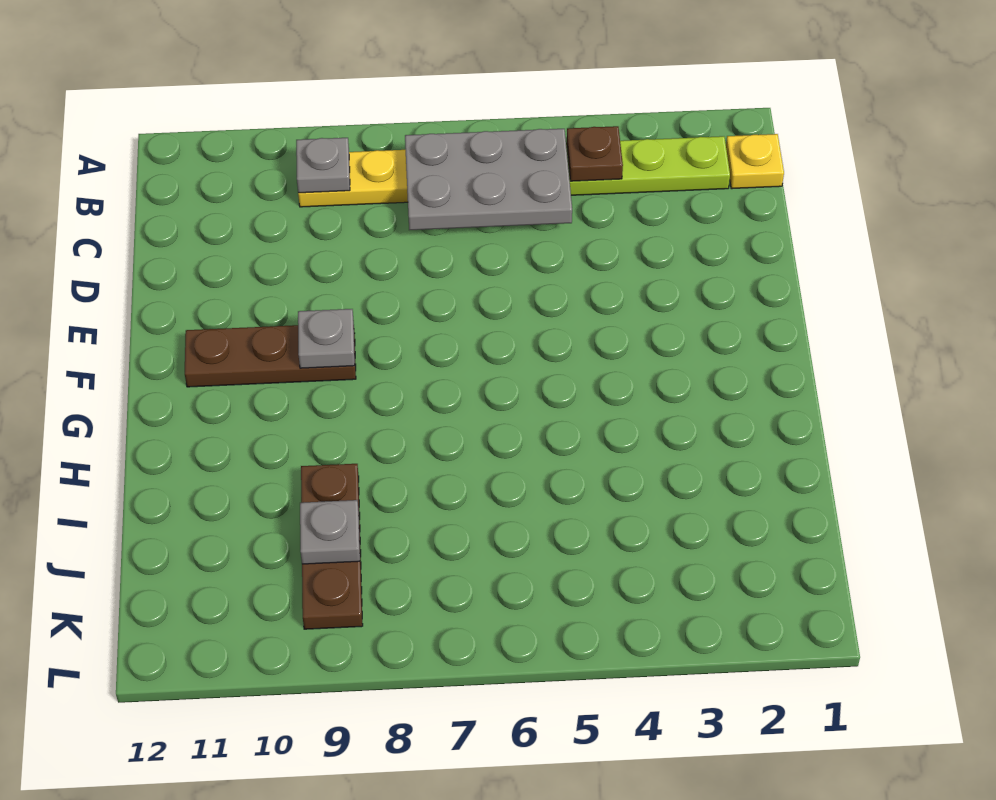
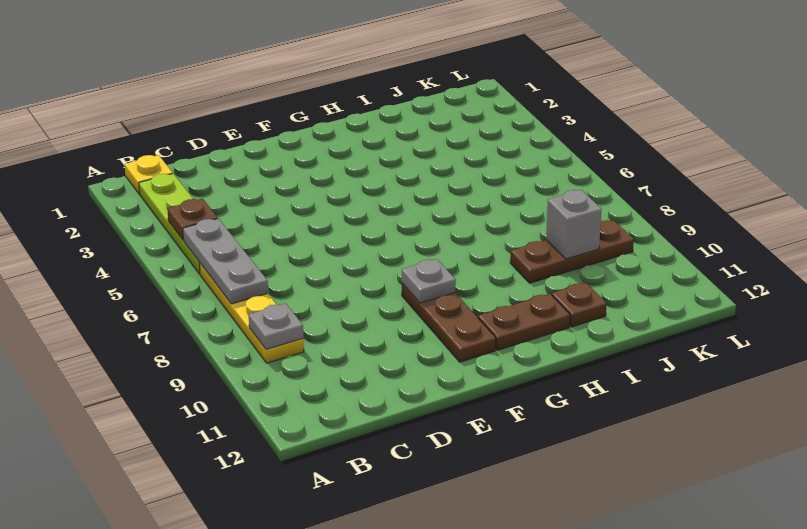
grey plate B5:C7 level 2 -> grey plate B5:B7 level 2
none -> brown plate G11:H11 level 1
none -> brown plate I11 level 1
grey plate J9 level 2 -> grey brick J9 level 2

